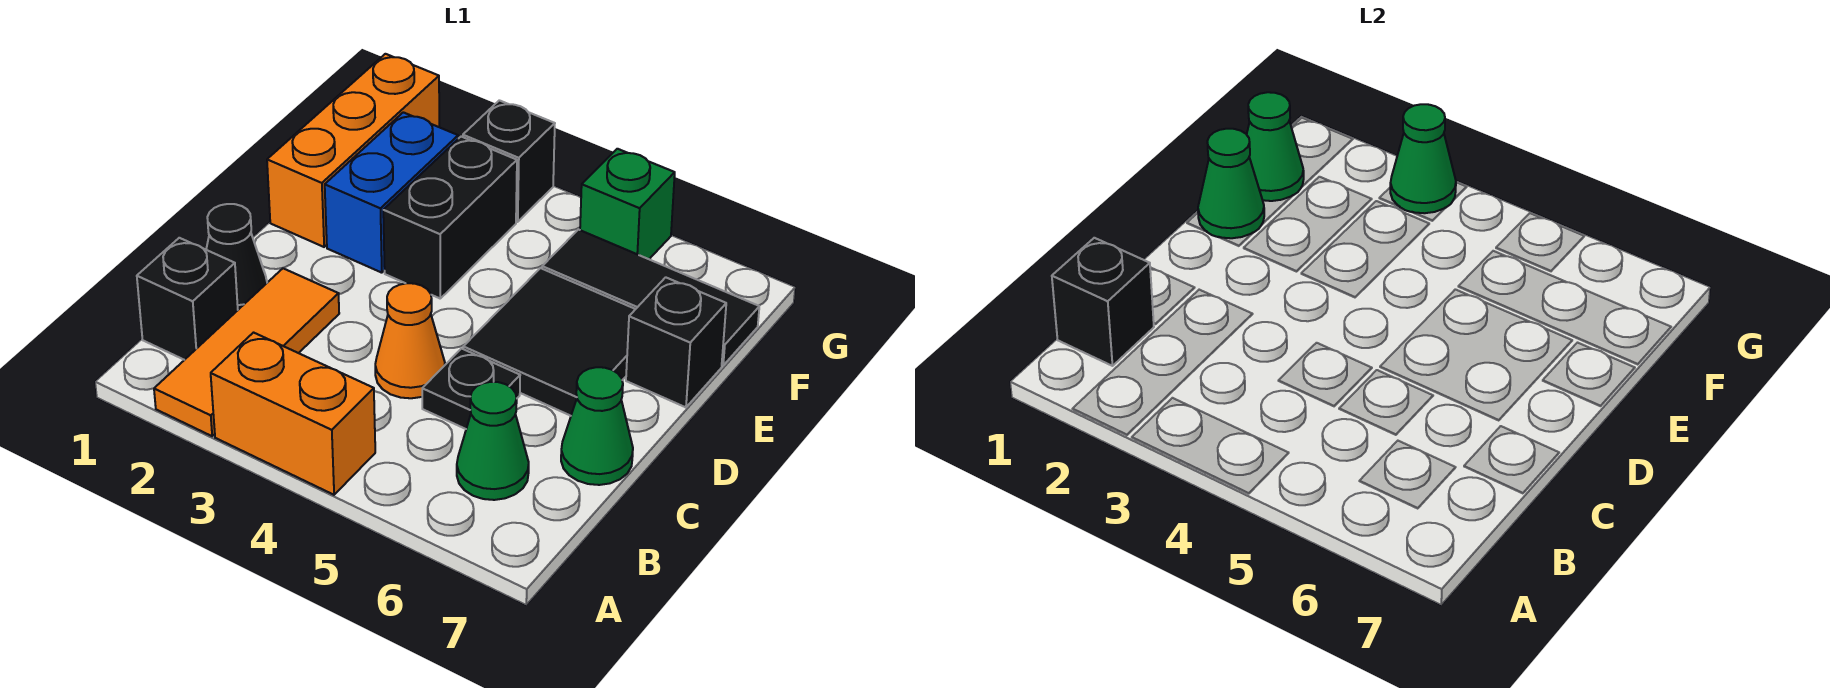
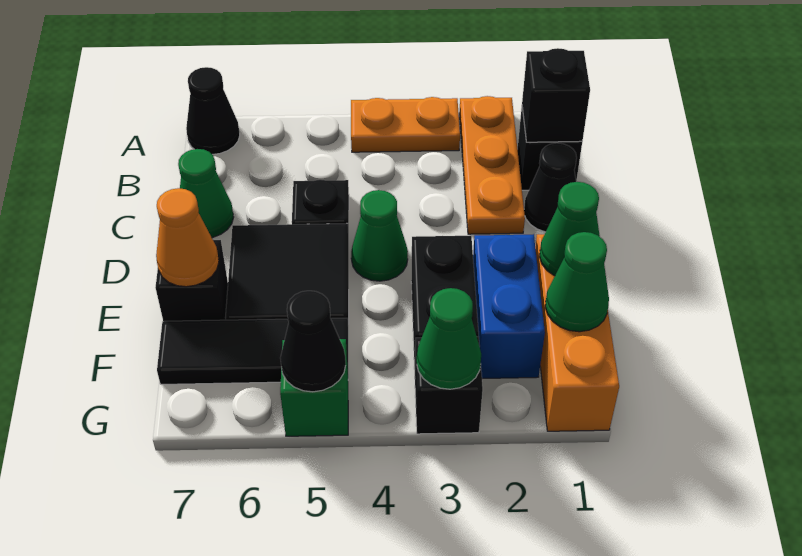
orange tile A2:C2 level 1 -> orange plate A2:C2 level 1
orange brick A3:A4 level 1 -> orange plate A3:A4 level 1
none -> black cone A7 level 1
green cone B6 level 1 -> green cone D4 level 1
orange cone C4 level 1 -> orange cone E7 level 2
none -> black cone G5 level 2

